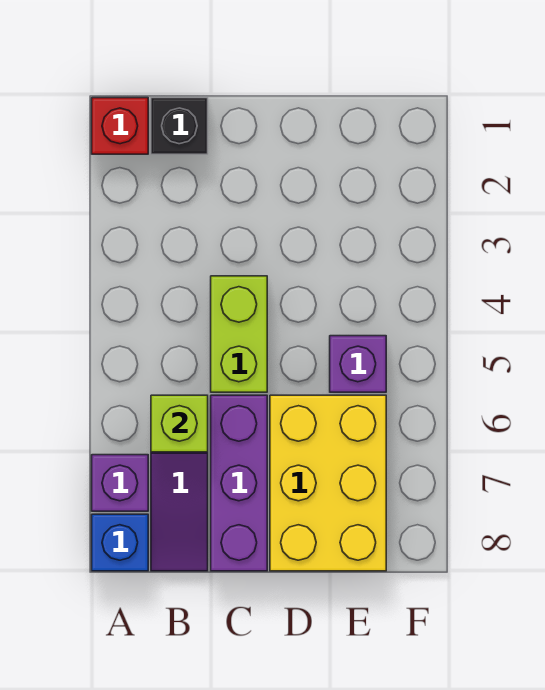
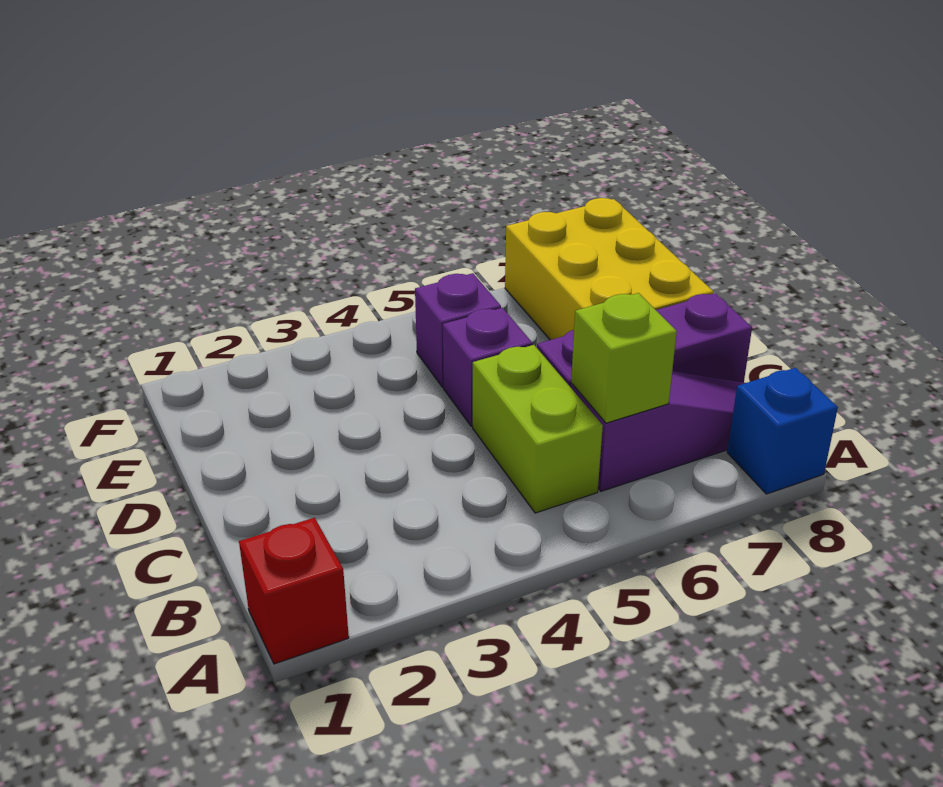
purple brick A7 level 1 -> purple brick D5 level 1
black brick B1 level 1 -> none
lime brick C4:C5 level 1 -> lime brick B5:C5 level 1
yellow brick D6:E8 level 1 -> yellow brick D7:F8 level 1

